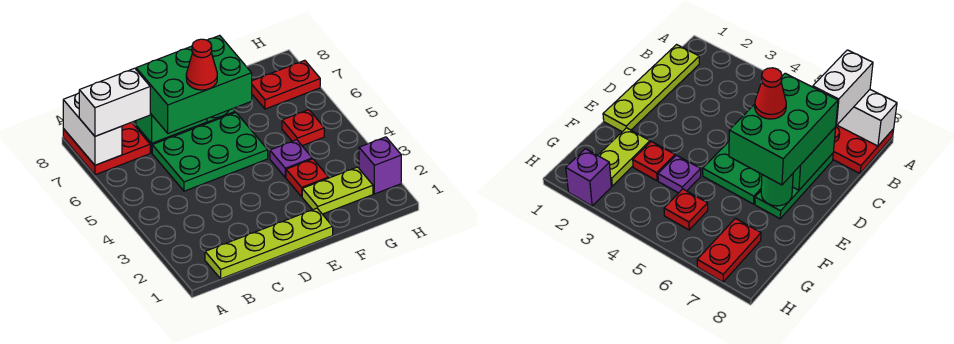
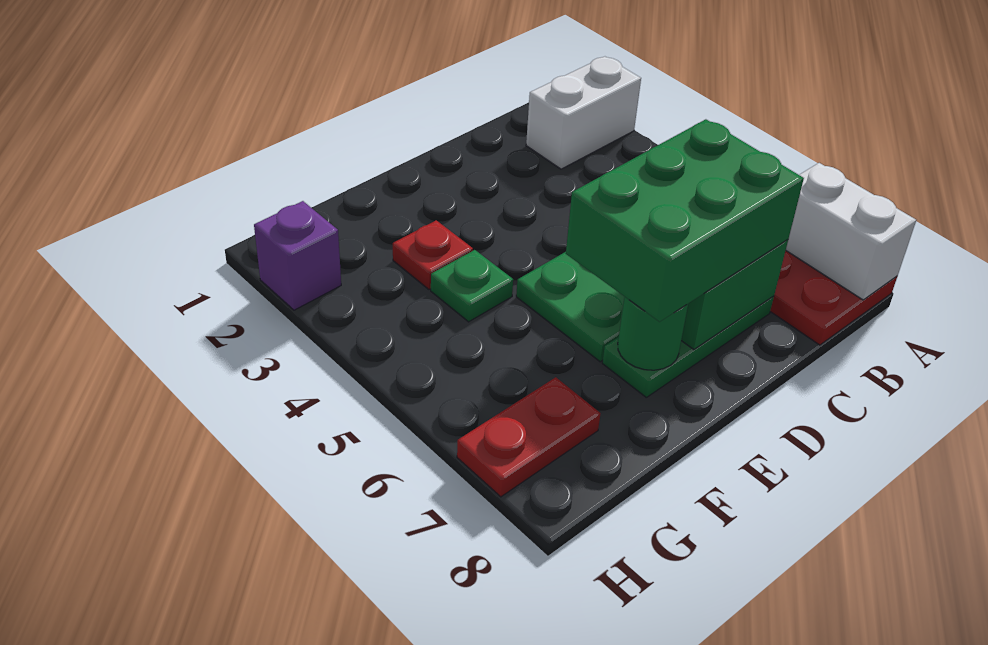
white brick A7:B7 level 3 -> white brick A2:B2 level 1
lime plate B1:E1 level 1 -> none
red cone D6 level 4 -> none
lime plate F2:G2 level 1 -> none
purple plate F4 level 1 -> green plate F4 level 1
red plate G5 level 1 -> none

